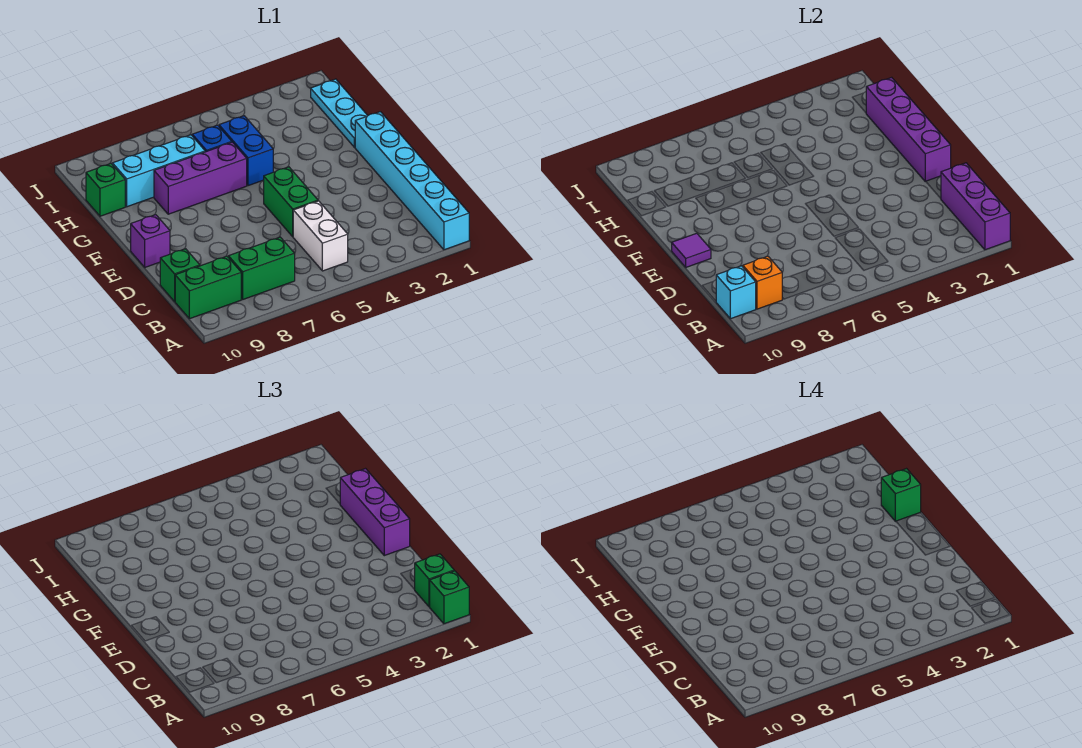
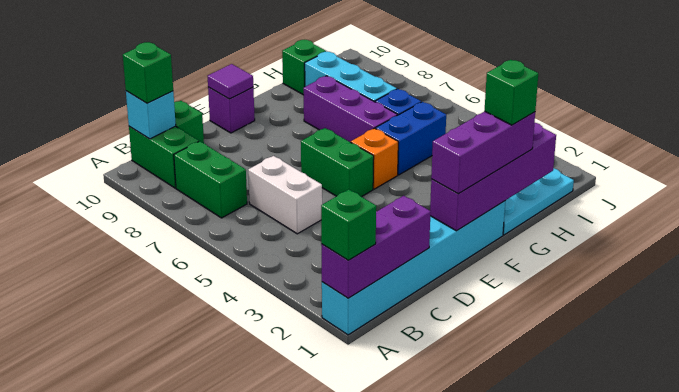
green brick B1 level 3 -> green brick B10 level 3
white brick B5:C5 level 1 -> white brick C5:C6 level 1
orange brick B9 level 2 -> orange brick F5 level 1
green brick D5:E5 level 1 -> green brick E5:E6 level 1

